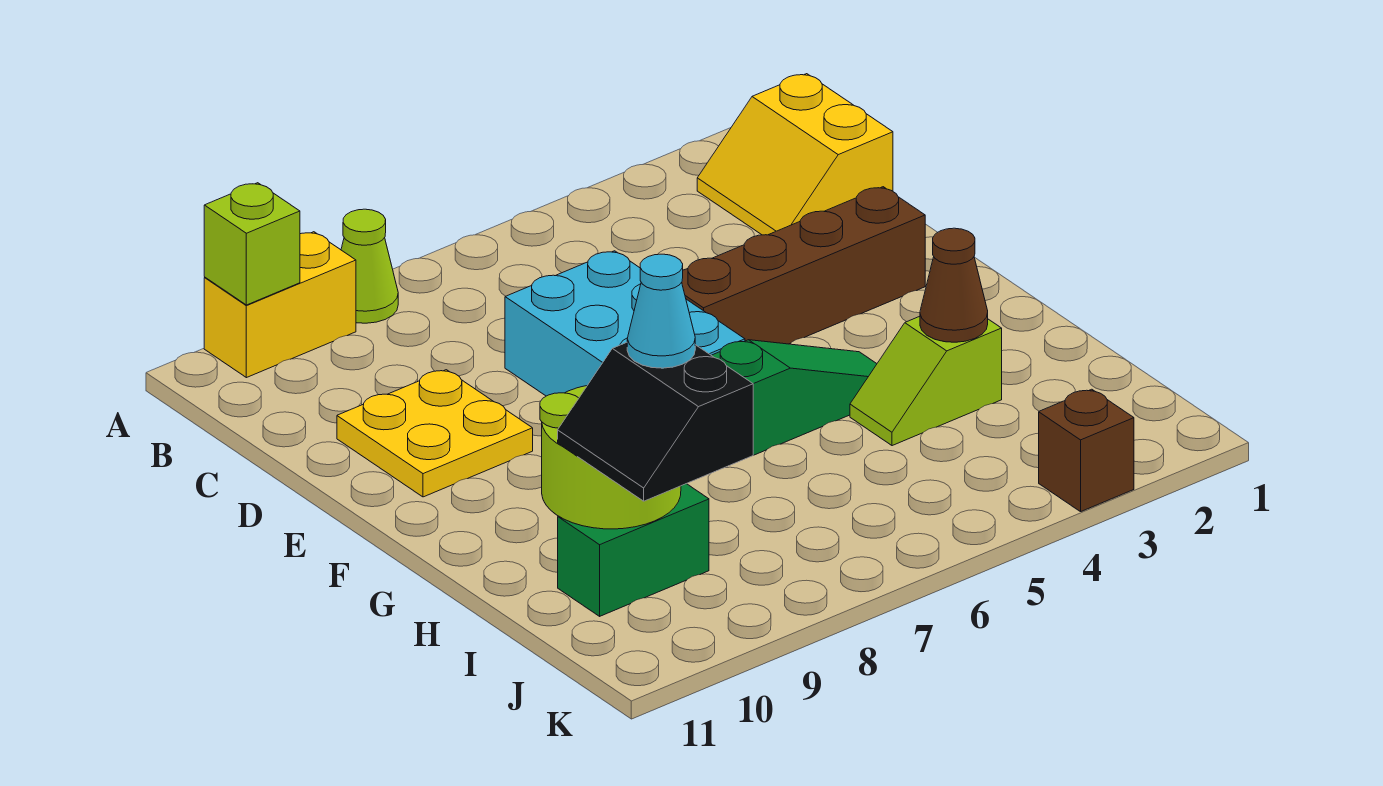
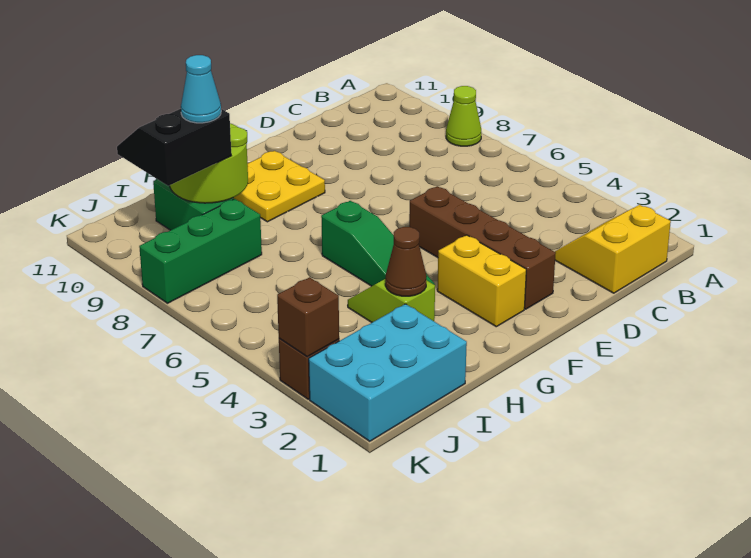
yellow brick A9:A10 level 1 -> yellow brick F2:F3 level 1
lime brick A10 level 2 -> none
cyan brick D6:F7 level 1 -> cyan brick I1:K2 level 1
yellow plate D9:E10 level 1 -> yellow plate F9:G10 level 1
none -> green brick I8:K8 level 1
none -> brown brick K3 level 2

